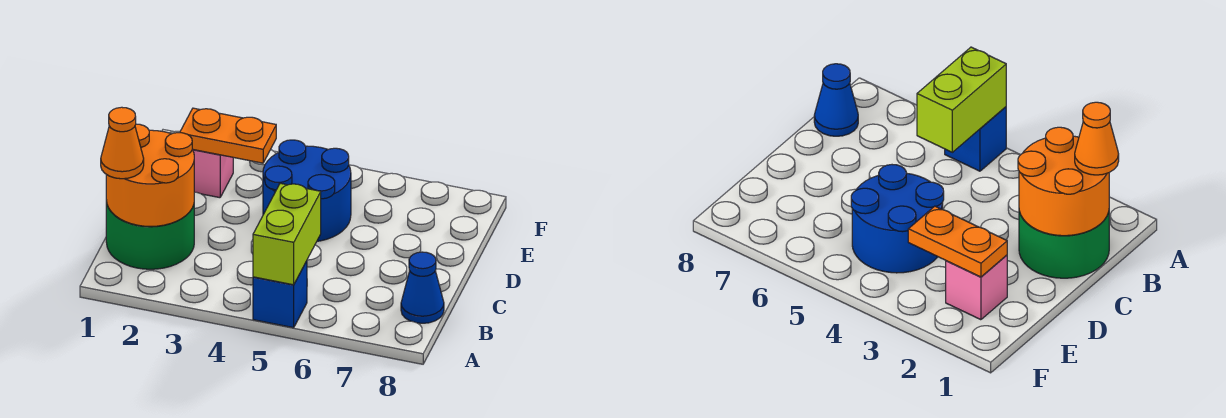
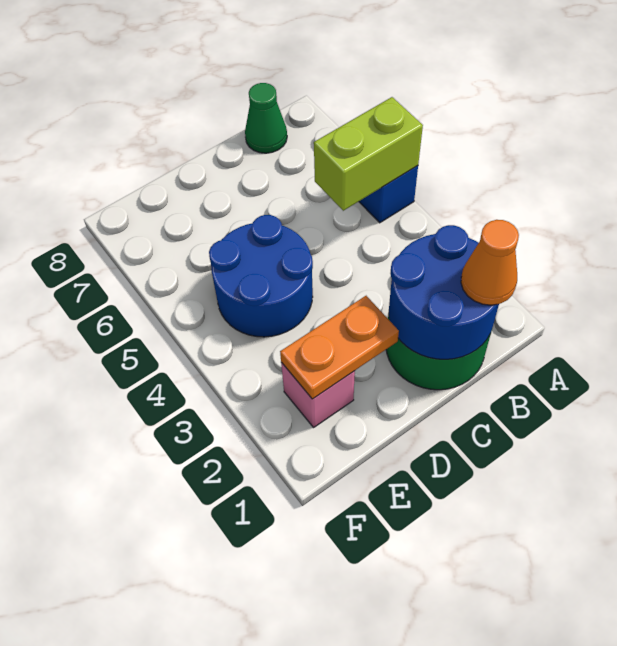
orange round brick B1:C2 level 2 -> blue round brick B1:C2 level 2
blue cone B8 level 1 -> green cone B8 level 1
orange plate E2:E3 level 2 -> orange plate D2:E2 level 2

